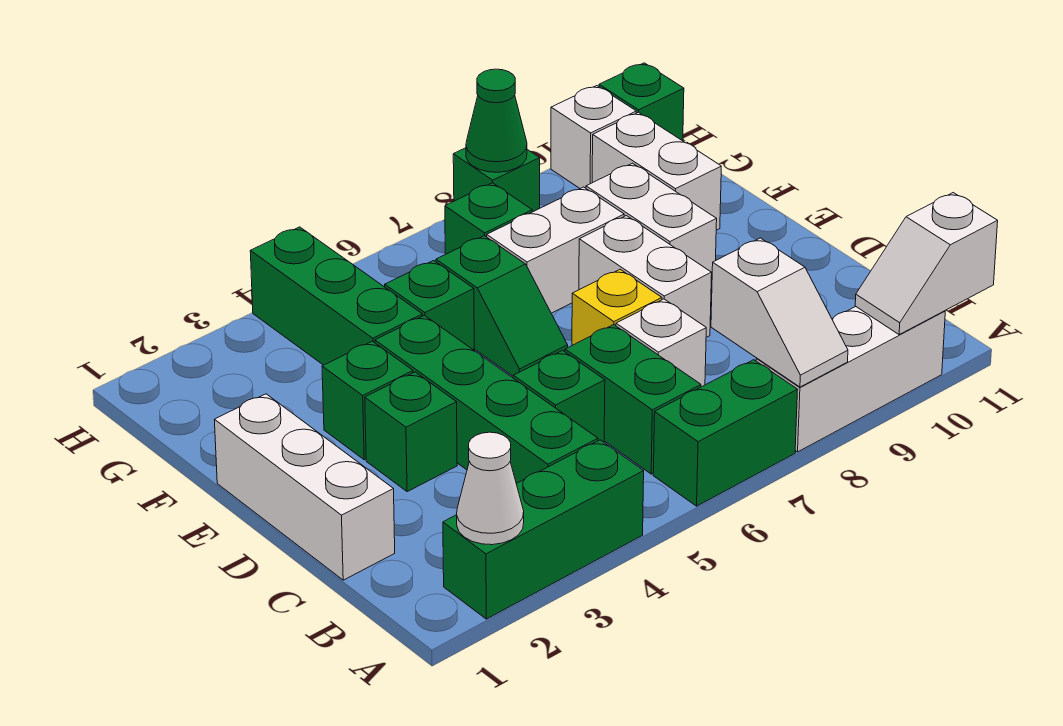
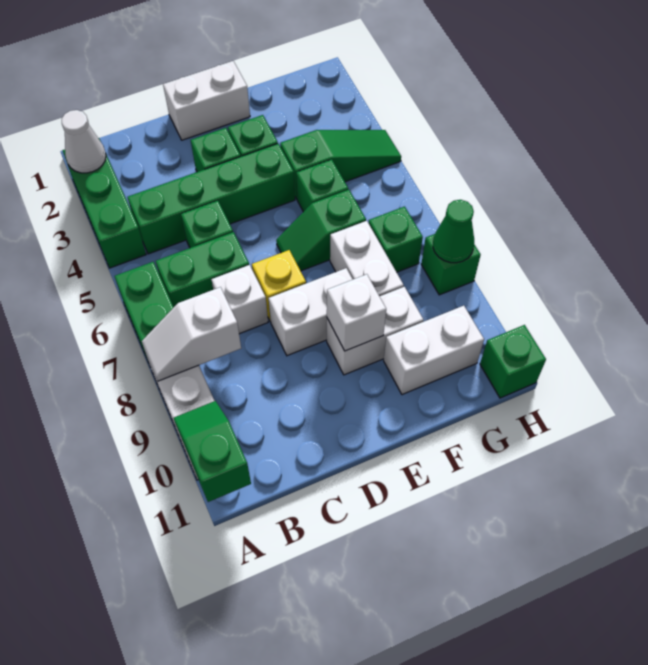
white slope A10:A11 level 2 top 11 -> green slope A10:A11 level 2 top 11
white brick C1:E1 level 1 -> white brick D1:E1 level 1
green brick F4:H4 level 1 -> green slope F4:H4 level 1 top F
white brick H10 level 1 -> white brick E9 level 2

